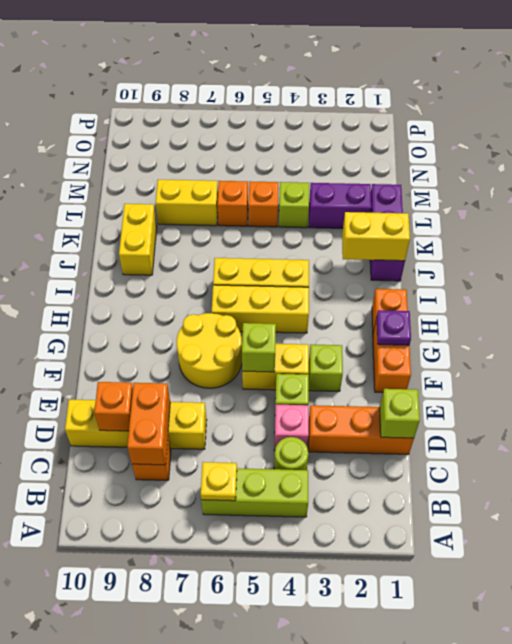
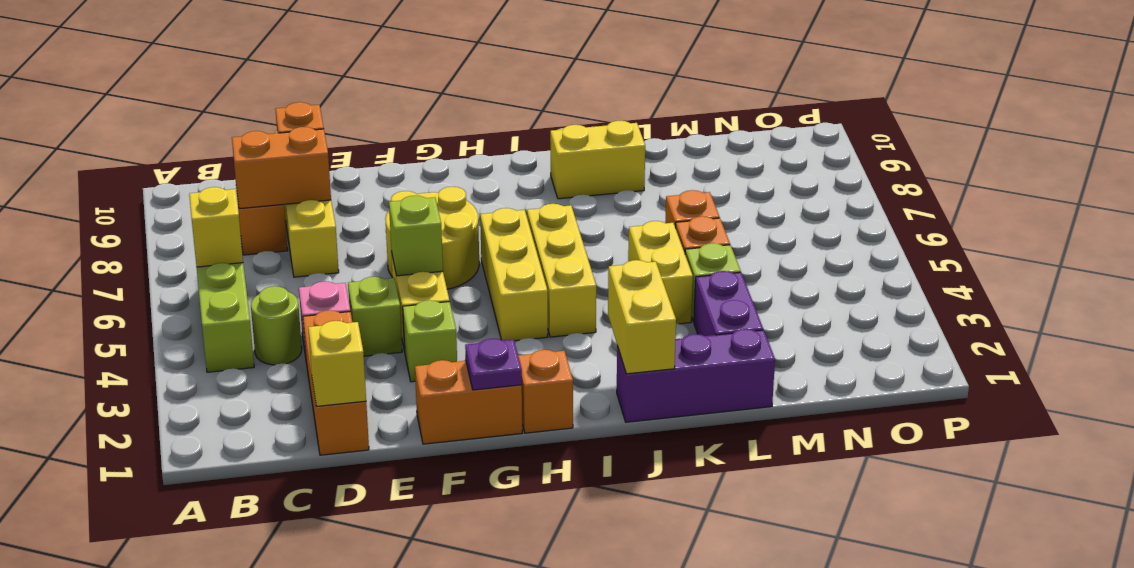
yellow plate B6 level 2 -> yellow brick B6 level 2
lime brick D1 level 2 -> yellow brick D1 level 2
yellow brick L7:L8 level 1 -> yellow brick K4:K5 level 1

